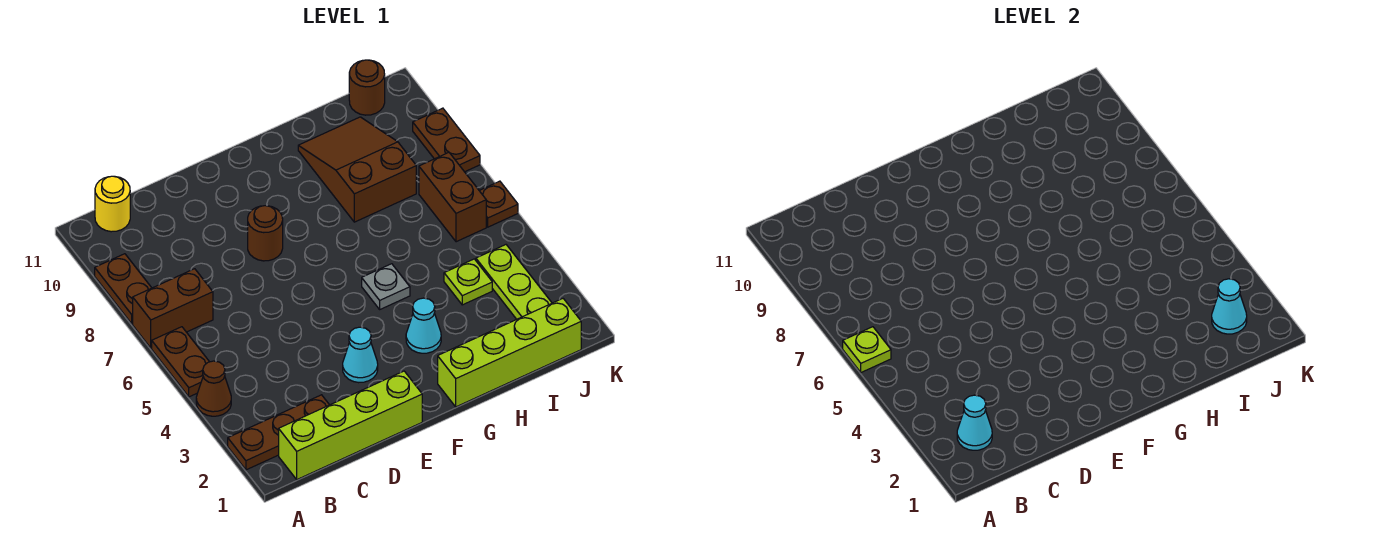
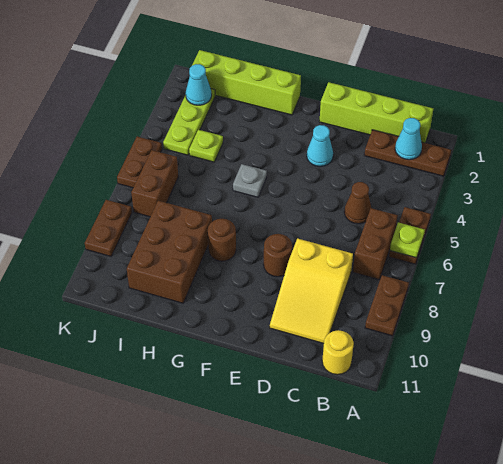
brown cone A4 level 1 -> brown cone C5 level 1
brown brick A7:B7 level 1 -> brown brick B6:B7 level 1
none -> yellow slope C8:D10 level 1 top 8
cyan cone G3 level 1 -> none
brown slope H8:I10 level 1 top 8 -> brown brick H8:I10 level 1
brown round brick J11 level 1 -> brown round brick G8 level 1
brown plate K6 level 1 -> brown plate K5:K6 level 1

